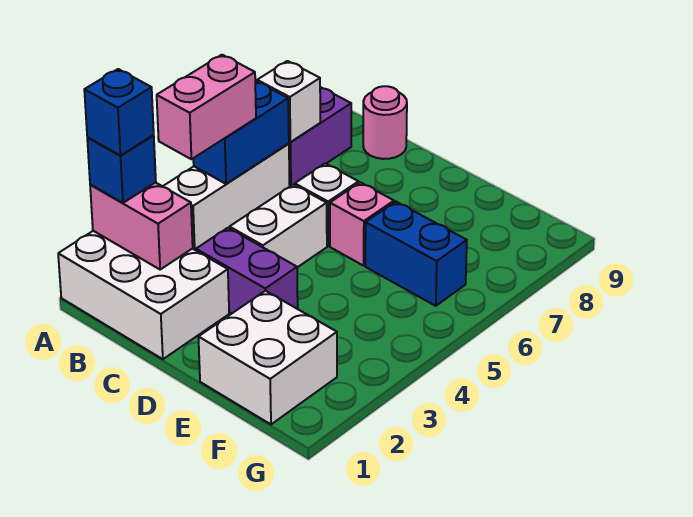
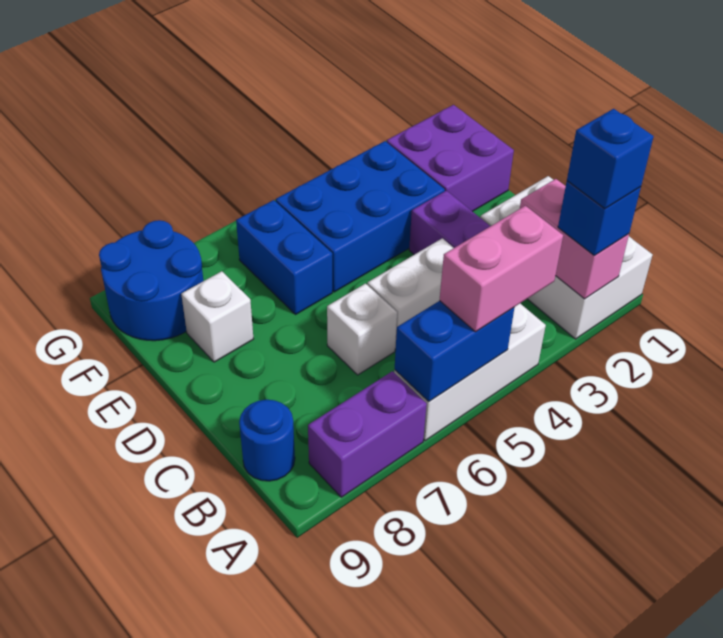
white brick A7 level 2 -> white brick E8 level 1
pink round brick B9 level 1 -> blue round brick B9 level 1
pink brick D6 level 1 -> none
white brick E1:F2 level 1 -> purple brick E1:F2 level 1
none -> blue brick E3:F5 level 1
none -> blue round brick F8:G9 level 1

